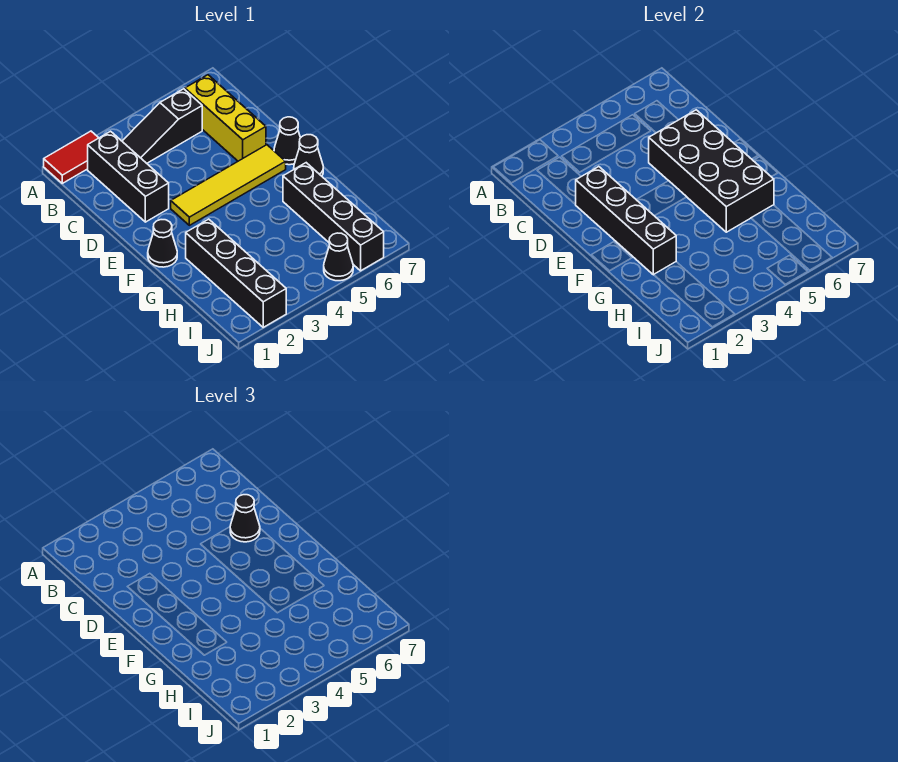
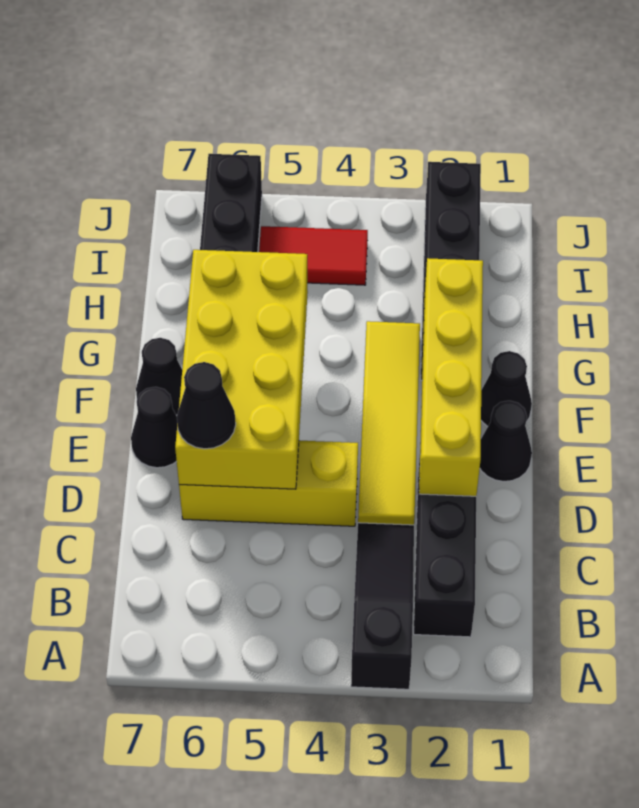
red tile A1:A2 level 1 -> red tile I4:I5 level 1
black slope B3:B5 level 1 top 5 -> black slope A3:C3 level 1 top A
yellow brick B6:D6 level 1 -> yellow brick D4:D6 level 1
black brick D2:G2 level 2 -> yellow brick D2:G2 level 2
black brick D5:G6 level 2 -> yellow brick D5:G6 level 2
yellow tile E3:E6 level 1 -> yellow tile D3:G3 level 1
black cone J5 level 1 -> black cone E1 level 1

